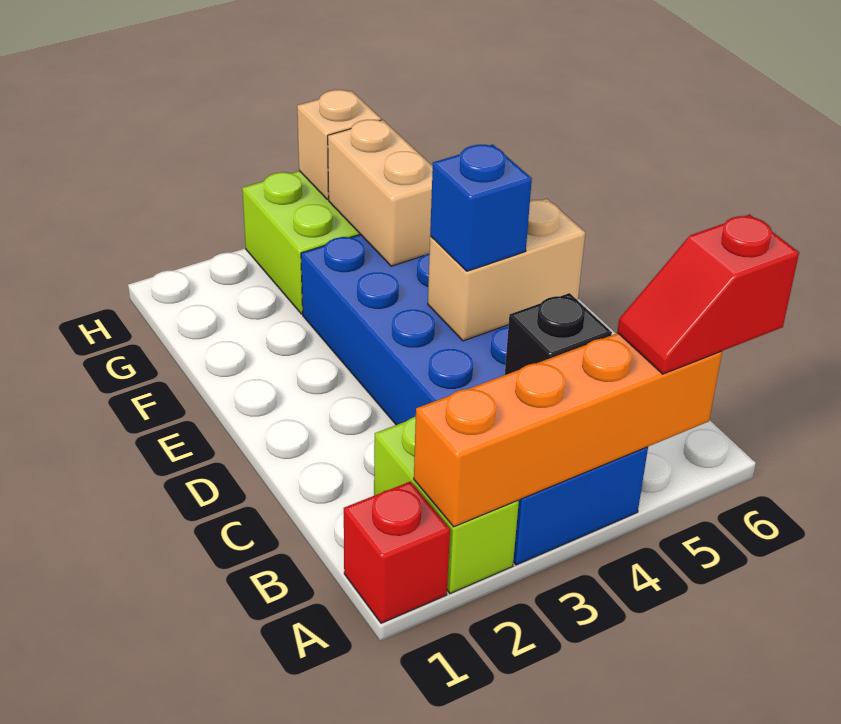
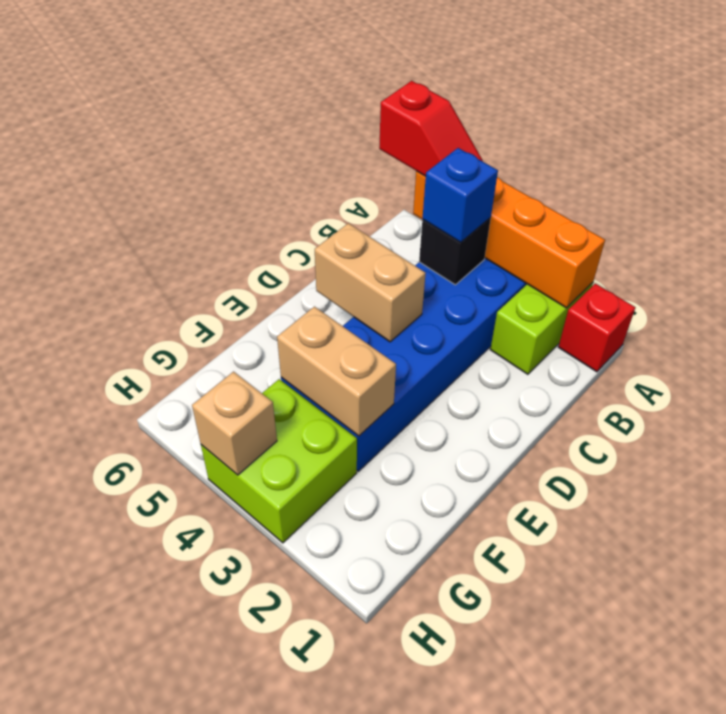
blue brick D4 level 3 -> blue brick B4 level 3
tan brick F4:G4 level 2 -> tan brick F3:F4 level 2

